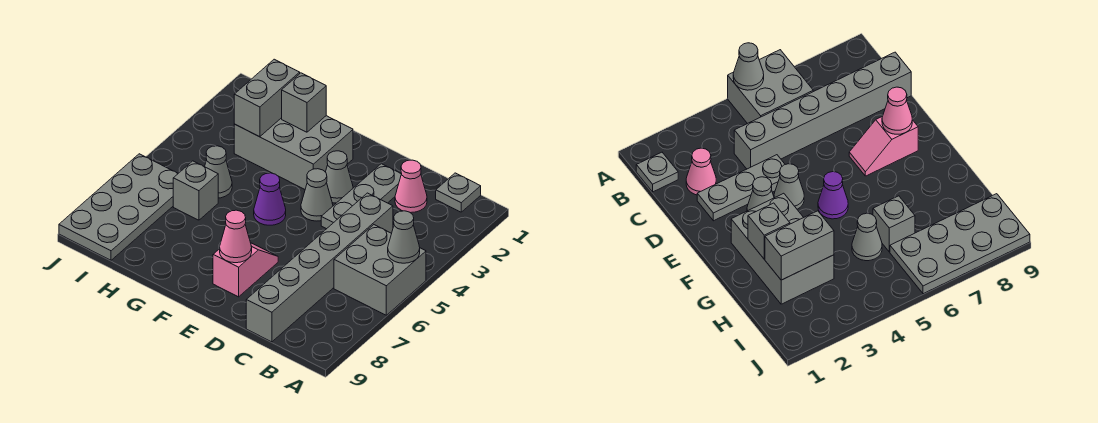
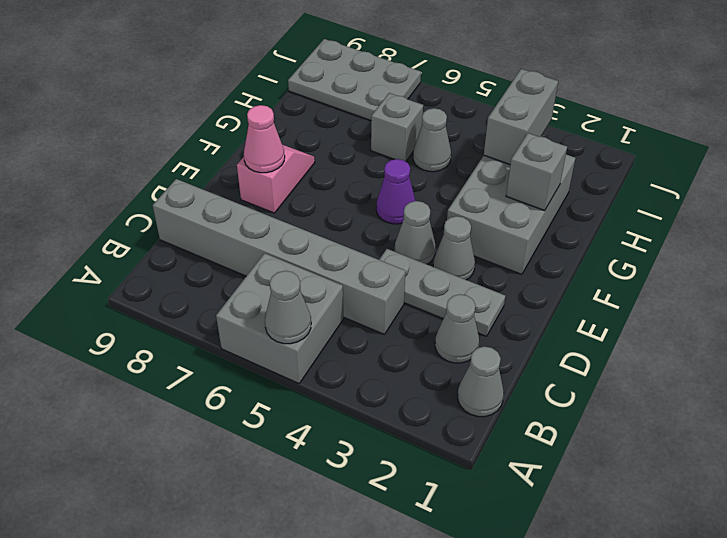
grey plate B1 level 1 -> grey cone B1 level 1
pink cone C2 level 1 -> grey cone C2 level 1
pink slope E7:E8 level 1 top 8 -> pink slope E8:F8 level 1 top E
grey brick H2:H3 level 2 -> grey brick H3:I3 level 2
grey plate I6:J9 level 1 -> grey plate I7:J9 level 1

